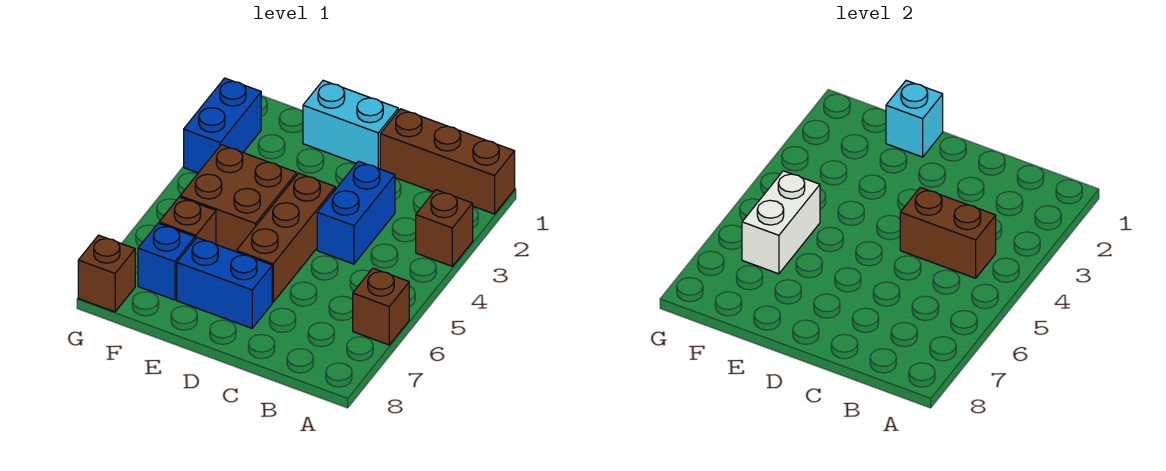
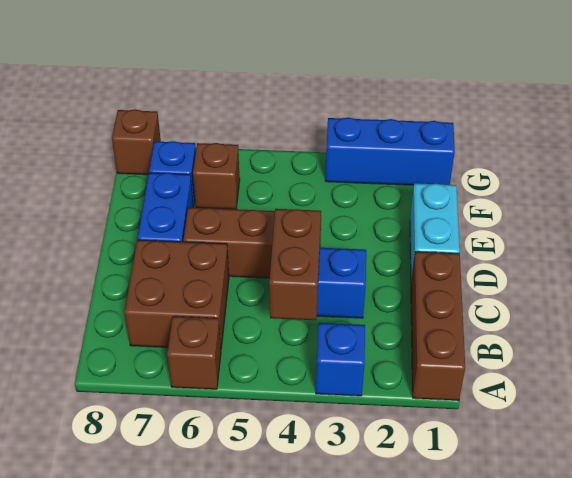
brown brick A3 level 1 -> blue brick A3 level 1
cyan brick E1 level 2 -> none
brown brick E4:F5 level 1 -> brown brick B6:C7 level 1
white brick F5:F6 level 2 -> none
blue brick G2:G3 level 1 -> blue brick G1:G3 level 1

